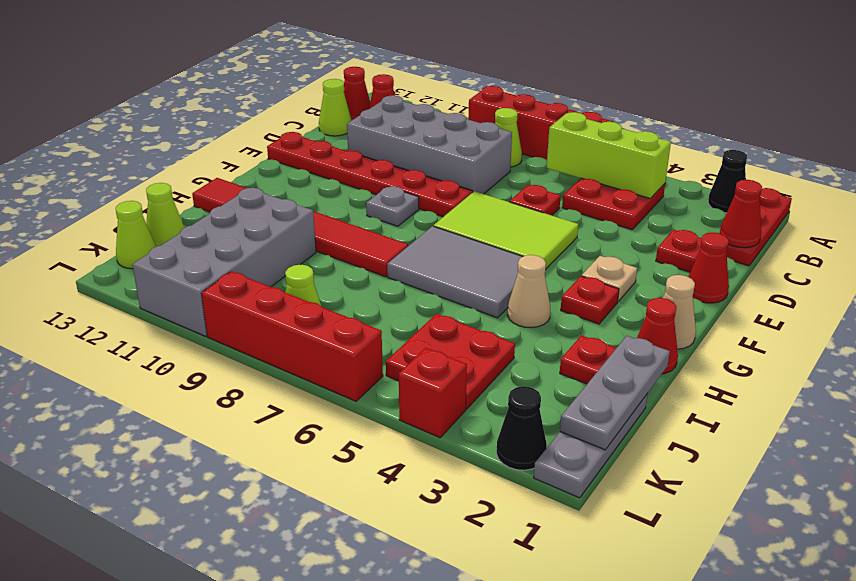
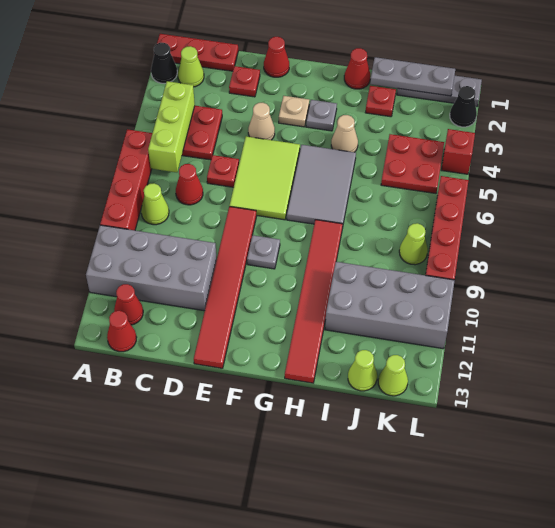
red cone C1 level 2 -> red cone C7 level 1
grey brick C8:D11 level 1 -> grey brick A10:D11 level 1
lime cone C13 level 1 -> lime cone B2 level 1
red plate E8:E13 level 1 -> red tile E8:E13 level 1
tan cone G1 level 1 -> tan cone E4 level 1
red plate G3 level 1 -> grey plate G3 level 1

